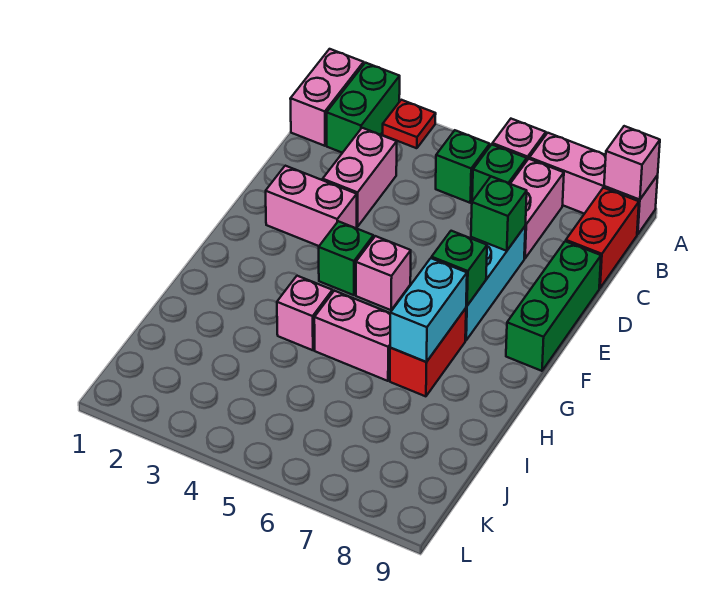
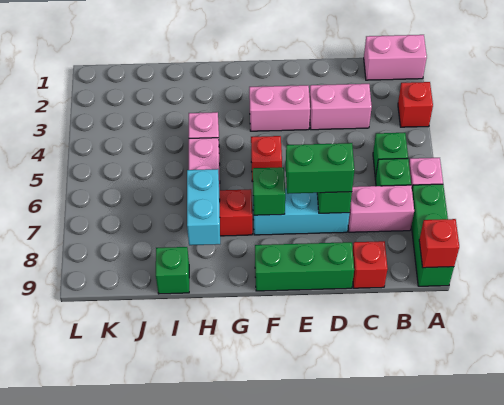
green brick A2:B2 level 1 -> green brick D7:E7 level 3
red plate A3 level 1 -> red brick A3 level 1
pink brick A7:A9 level 1 -> green brick A7:A9 level 1
pink brick A9 level 2 -> red brick A9 level 2
red brick B9:C9 level 1 -> red brick C9 level 1
pink brick E2:E3 level 1 -> pink brick E3:F3 level 1
green brick F4 level 1 -> green brick I9 level 1
pink brick F5 level 1 -> red brick F5 level 1
cyan brick G7:H7 level 2 -> cyan brick H7:H8 level 2

